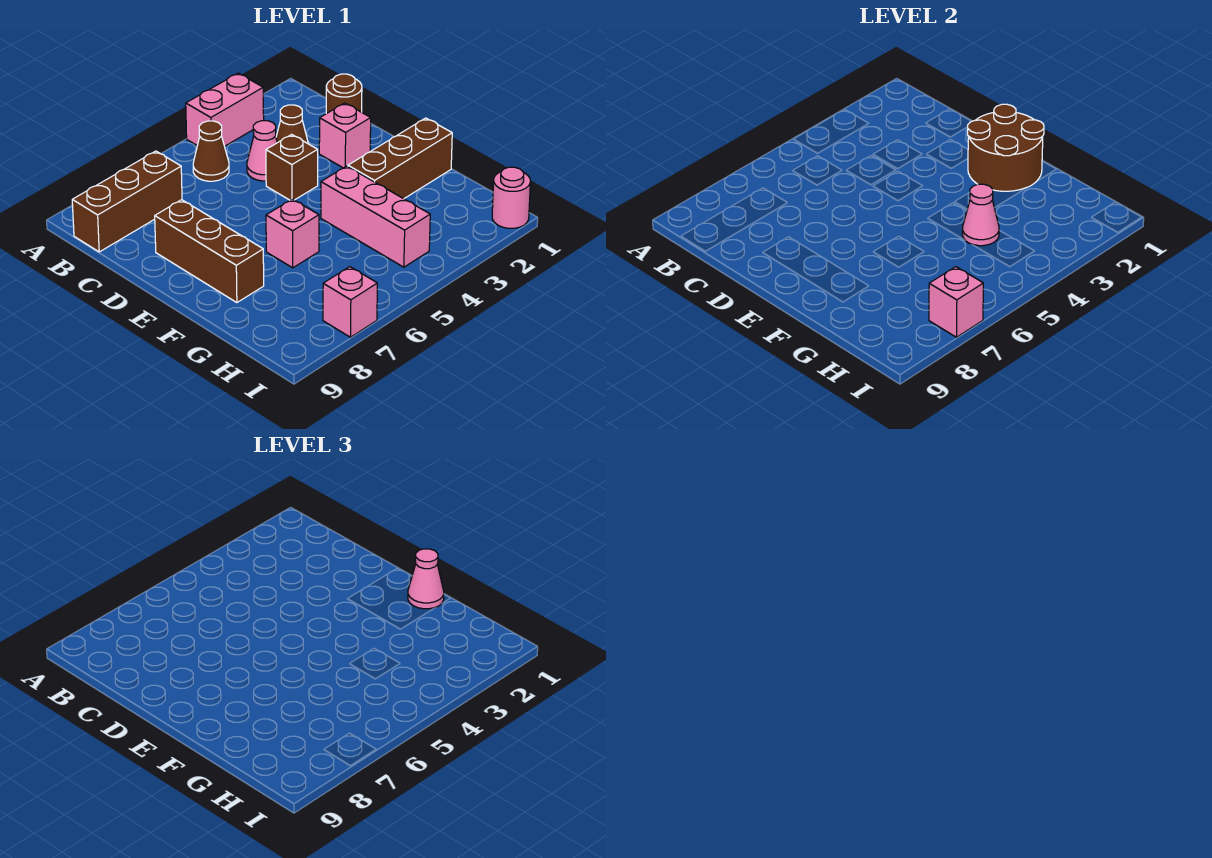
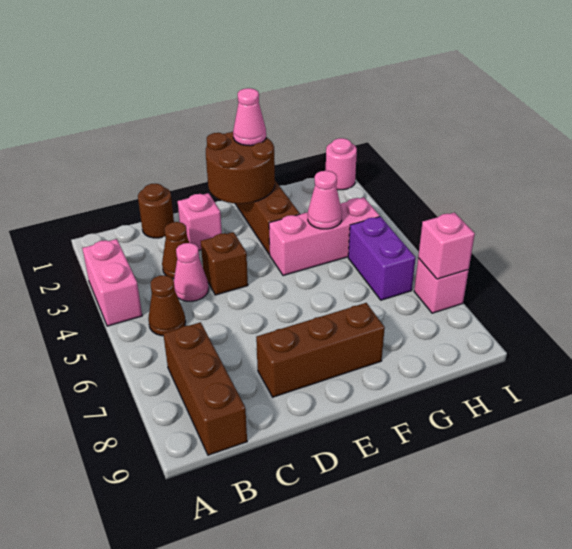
pink brick F6 level 1 -> none
none -> purple brick H5:H6 level 1

